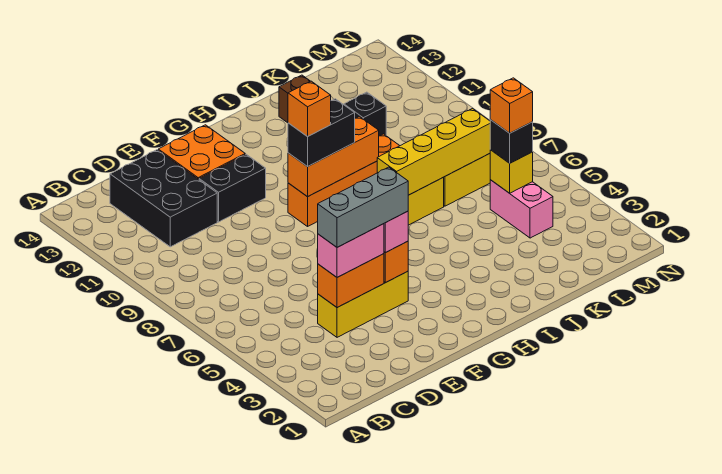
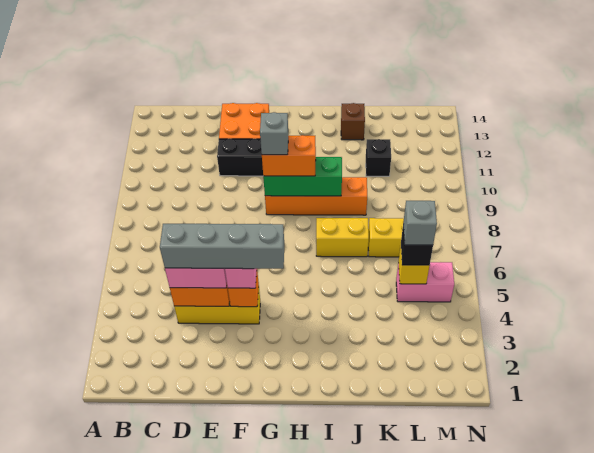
black brick C11:D13 level 1 -> none
grey brick D4:F4 level 4 -> grey brick D4:G4 level 4
orange brick G9:I9 level 2 -> green brick G9:I9 level 2
black brick G9:H9 level 3 -> orange brick G9:H9 level 3
orange brick G9 level 4 -> grey brick G9 level 4
yellow brick I7:L7 level 2 -> none
pink brick L4:L5 level 1 -> pink brick L5:M5 level 1
orange brick L5 level 4 -> grey brick L5 level 4

